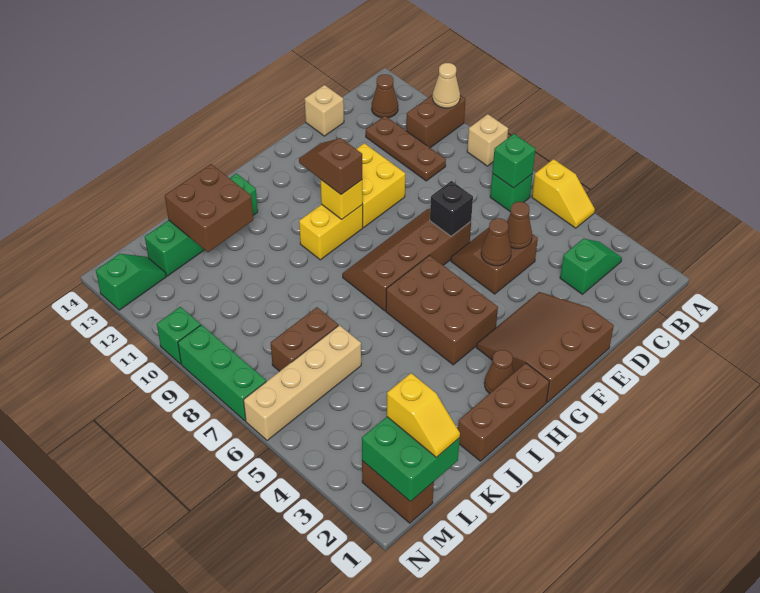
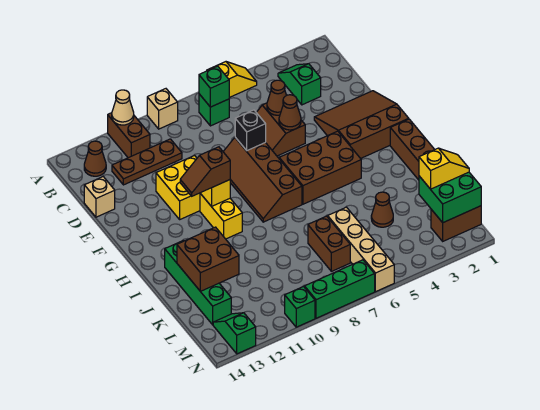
brown slope E1:G3 level 1 top 1 -> brown slope E1:G3 level 1 top G
brown cone H2 level 1 -> brown cone K4 level 1

